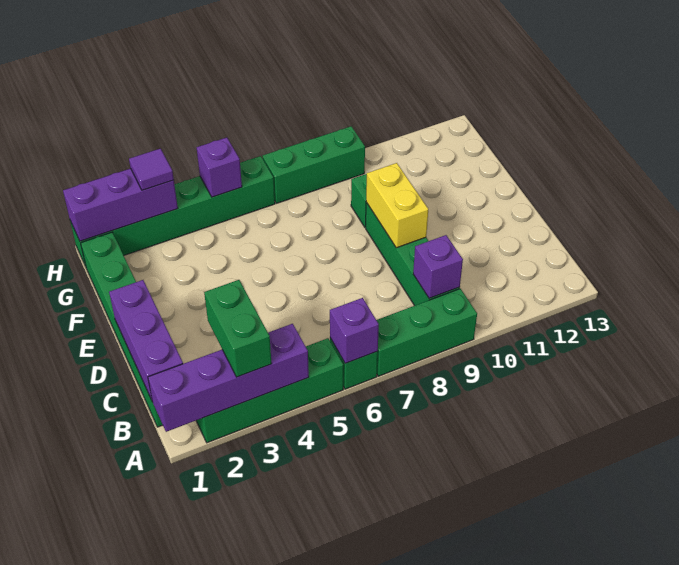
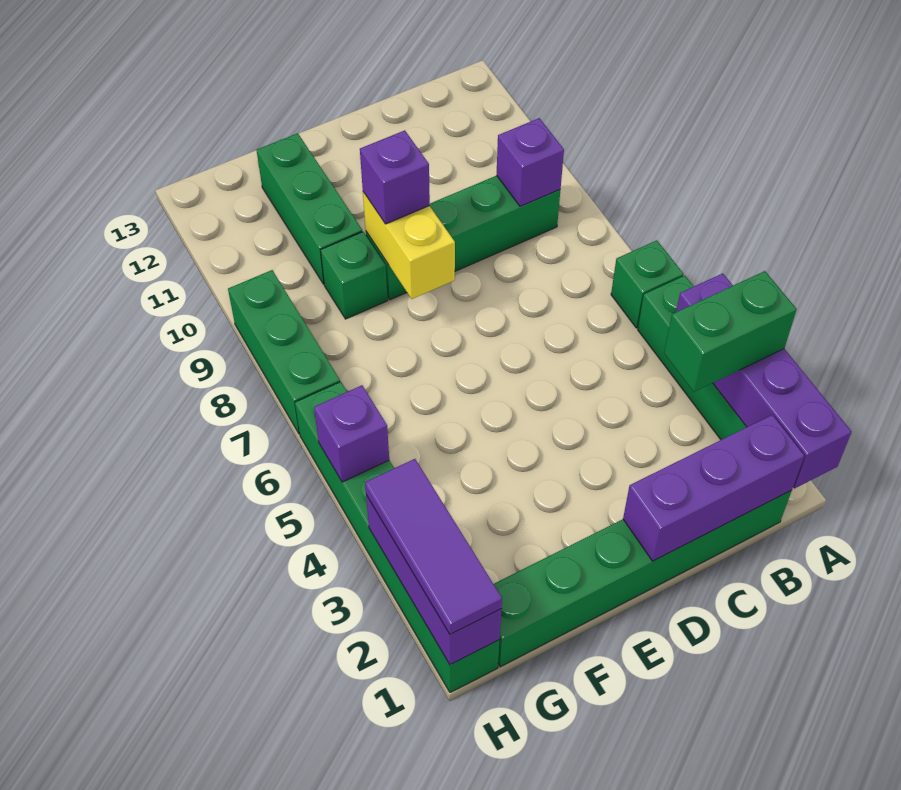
purple brick A6 level 2 -> purple brick E9 level 3
green brick A7:A9 level 1 -> green brick F10:F12 level 1
yellow brick D9:E9 level 2 -> yellow brick E8:E9 level 2
purple tile H3 level 3 -> purple tile H1:H3 level 3

